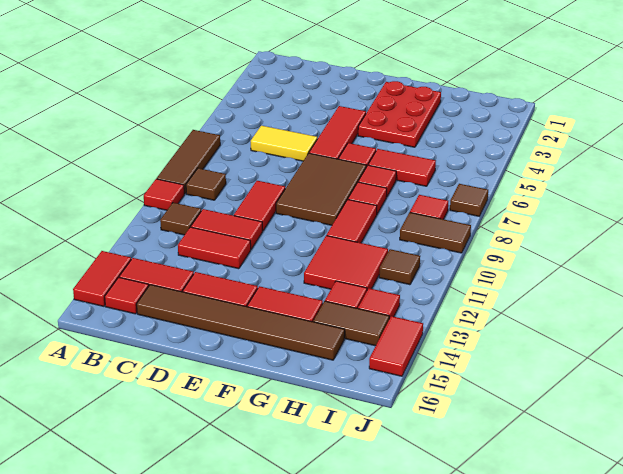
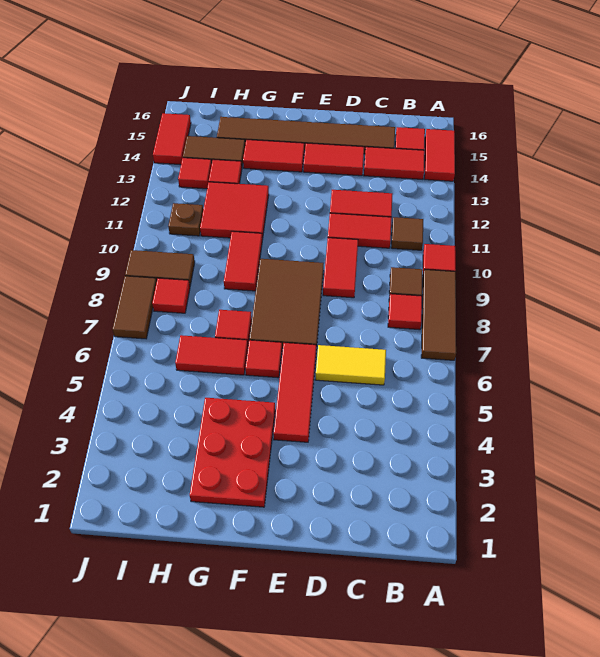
red tile G8 level 1 -> red tile B8 level 1
brown tile I11 level 1 -> brown plate I11 level 1
brown tile J7 level 1 -> brown tile J7:J8 level 1

